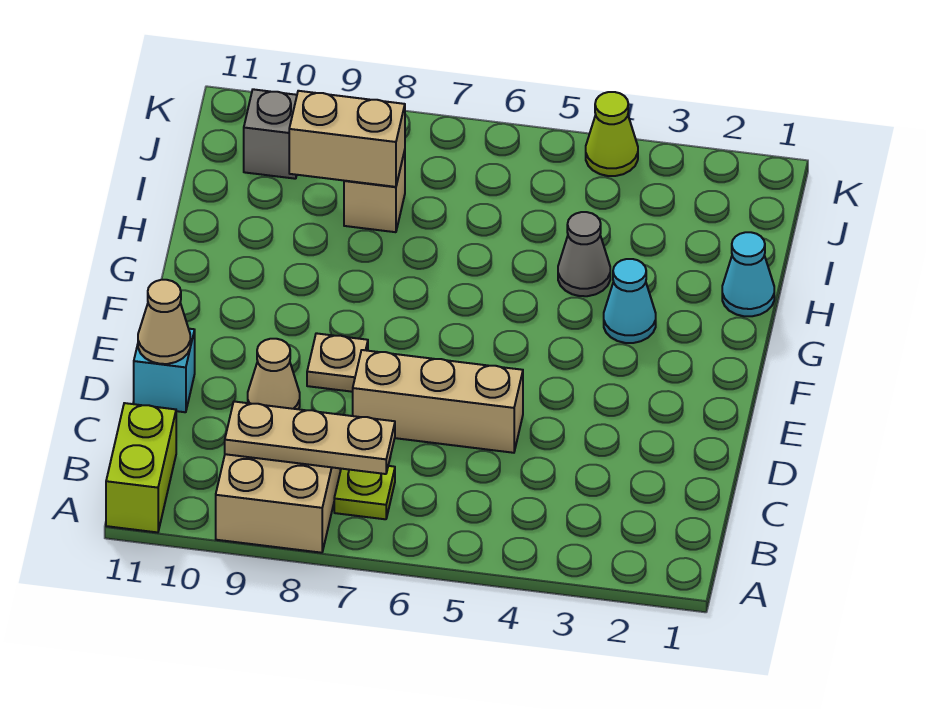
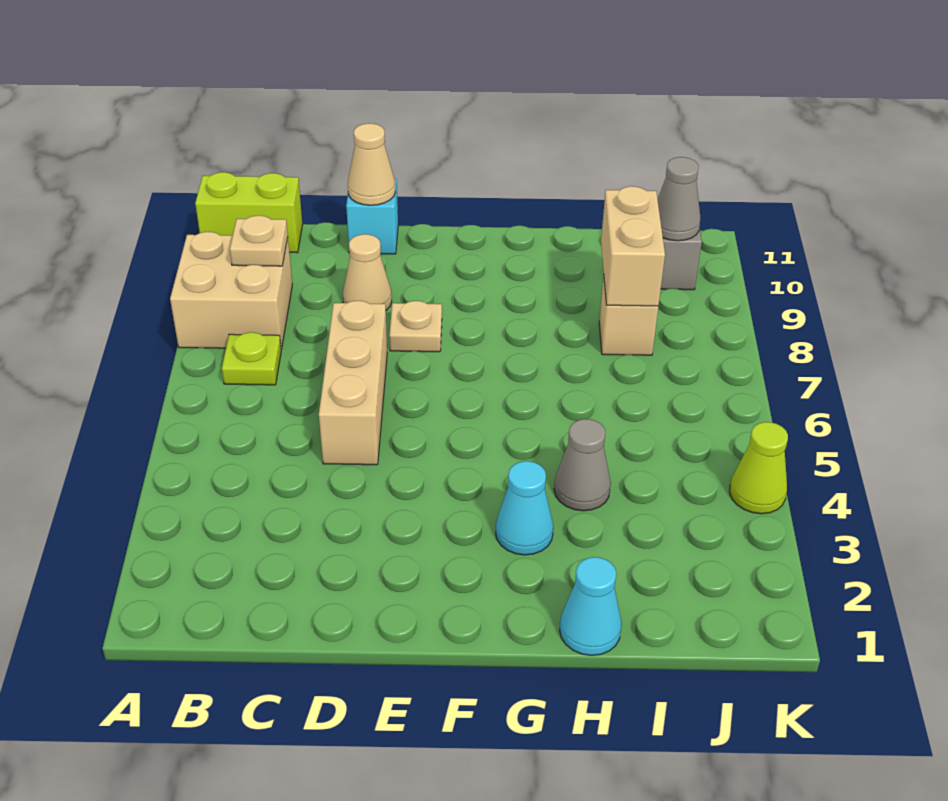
tan plate B7:B9 level 2 -> tan plate B9 level 2
none -> grey cone J10 level 2

